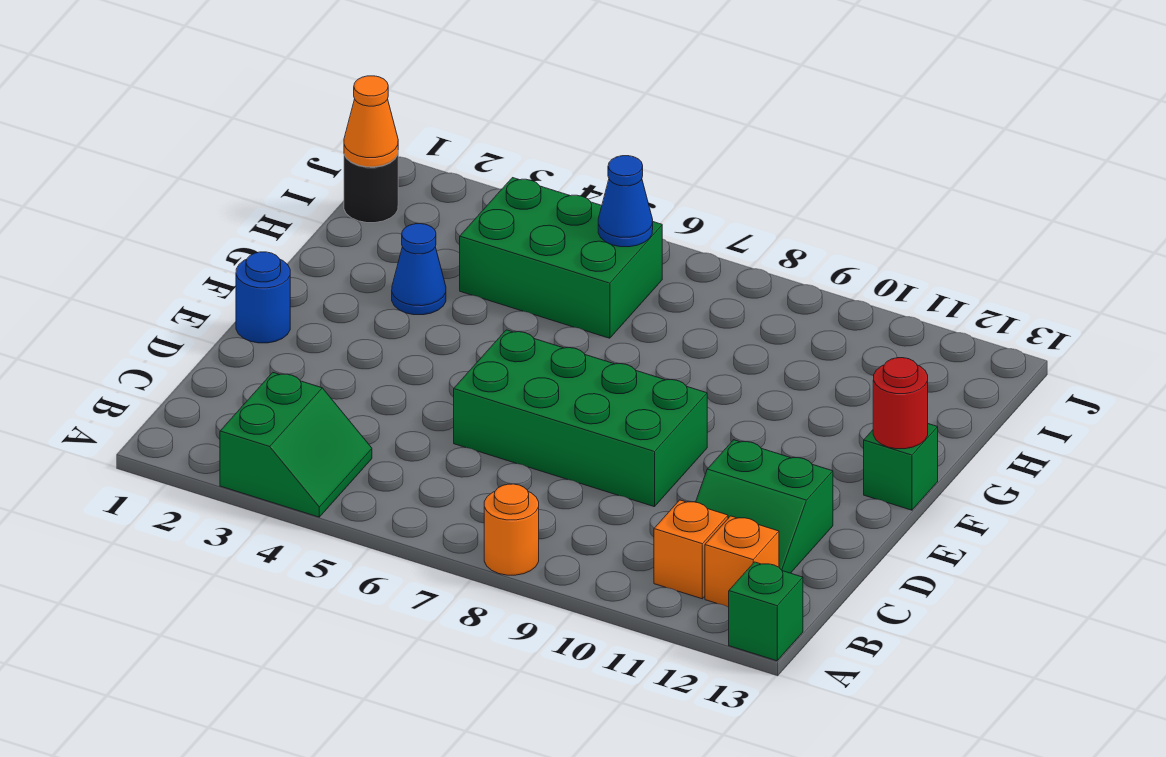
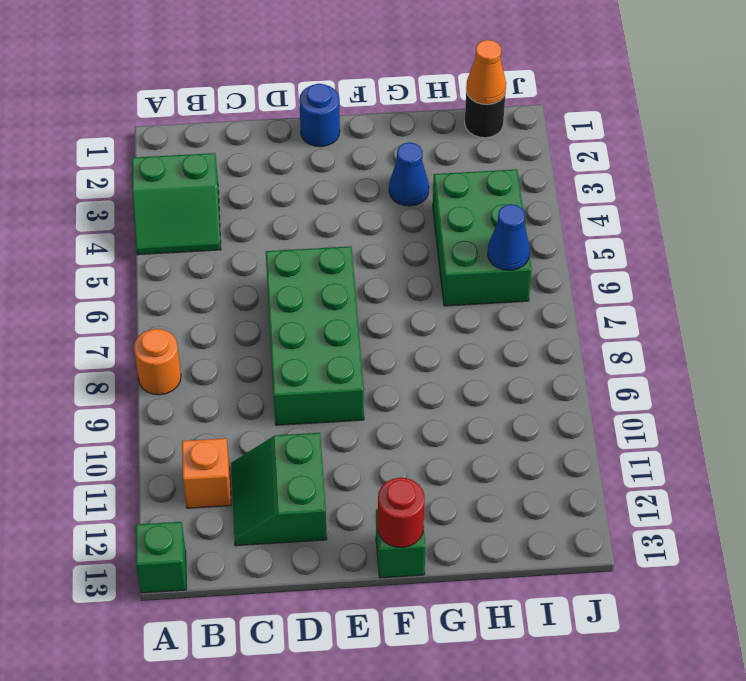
orange brick B12 level 1 -> none

